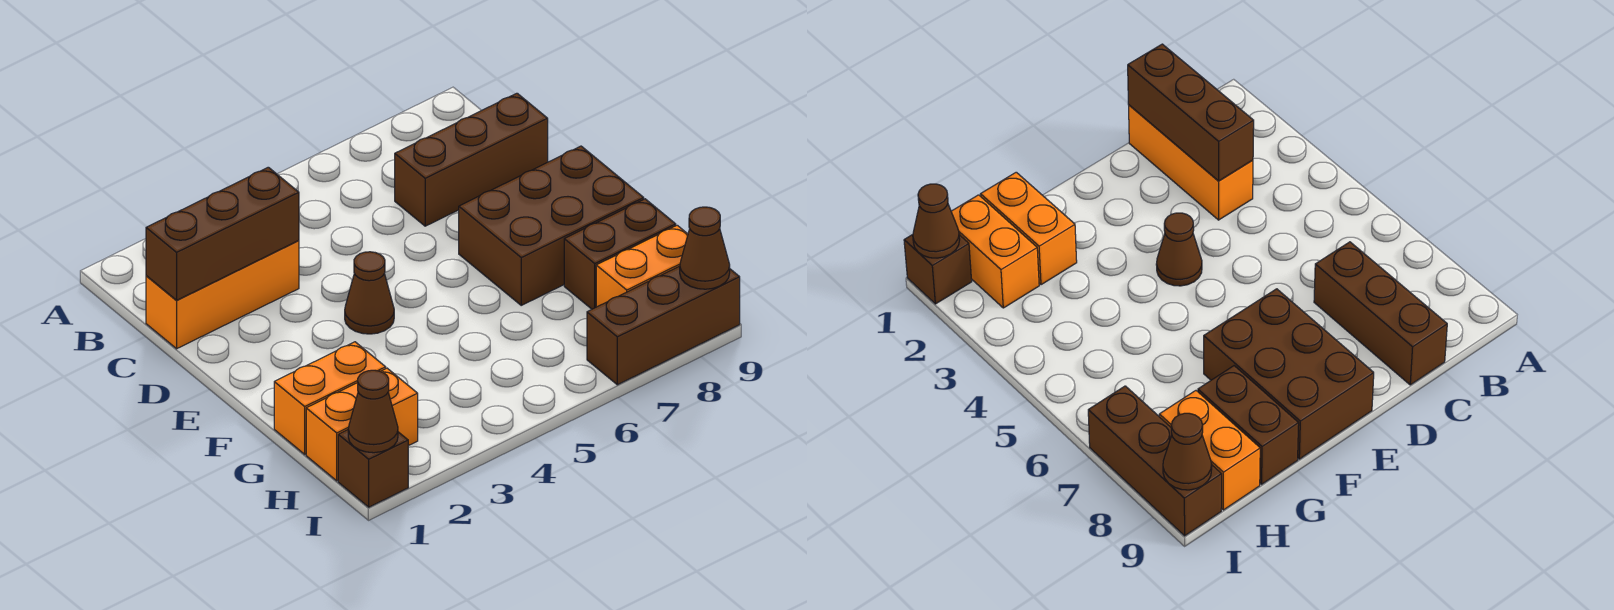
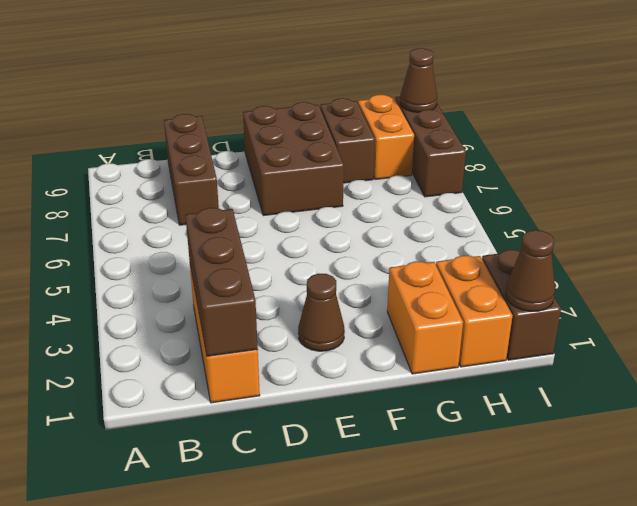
brown cone E4 level 1 -> brown cone E2 level 1
brown brick I1 level 1 -> brown brick I1:I2 level 1

